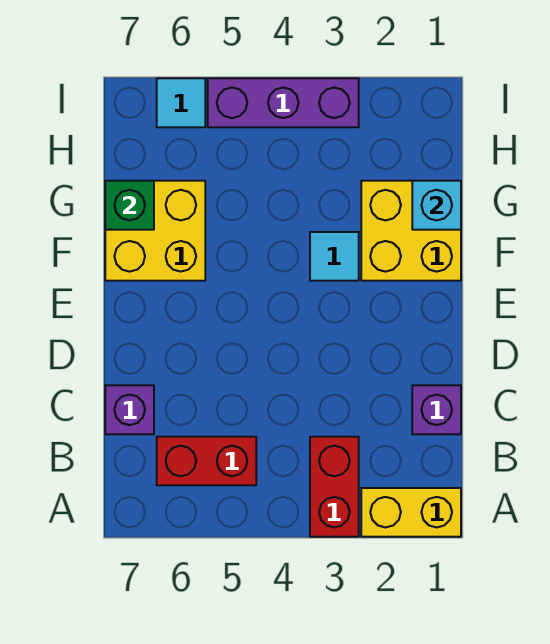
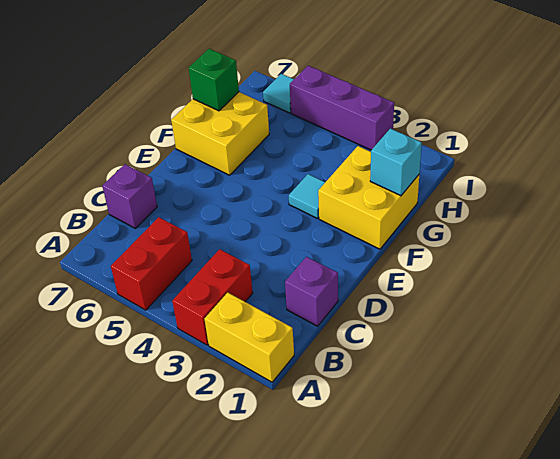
red brick B5:B6 level 1 -> red brick A5:B5 level 1

